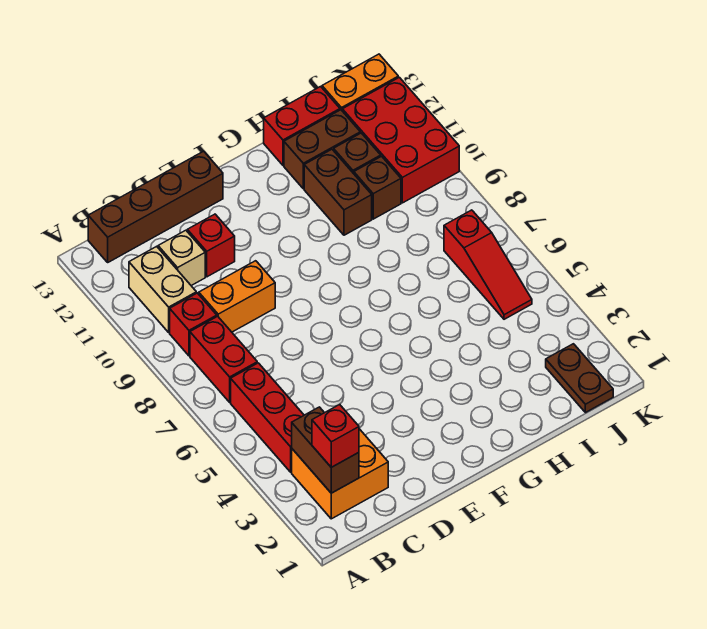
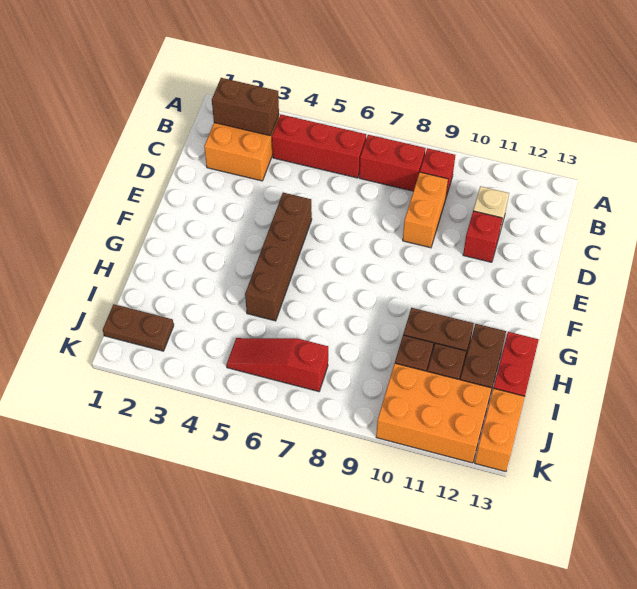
red brick B2 level 3 -> none
tan brick B10:B11 level 1 -> none
brown brick B13:E13 level 1 -> brown brick E5:H5 level 1
red brick J10:K12 level 1 -> orange brick J10:K12 level 1

